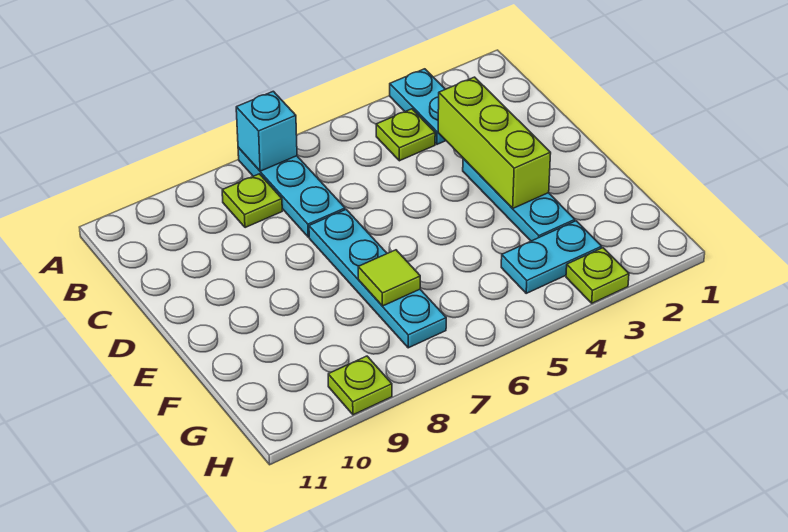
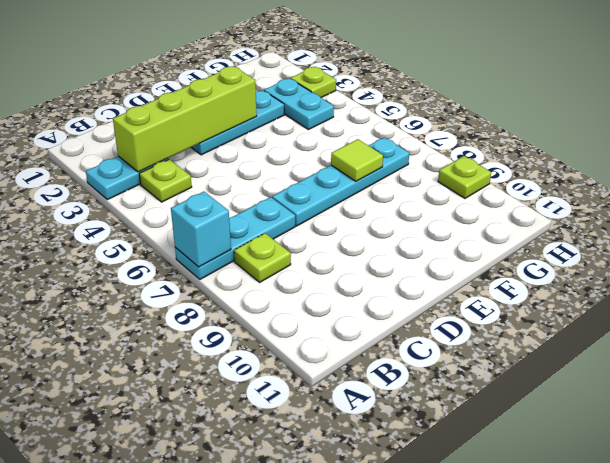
lime brick C3:E3 level 2 -> lime brick B3:E3 level 2

